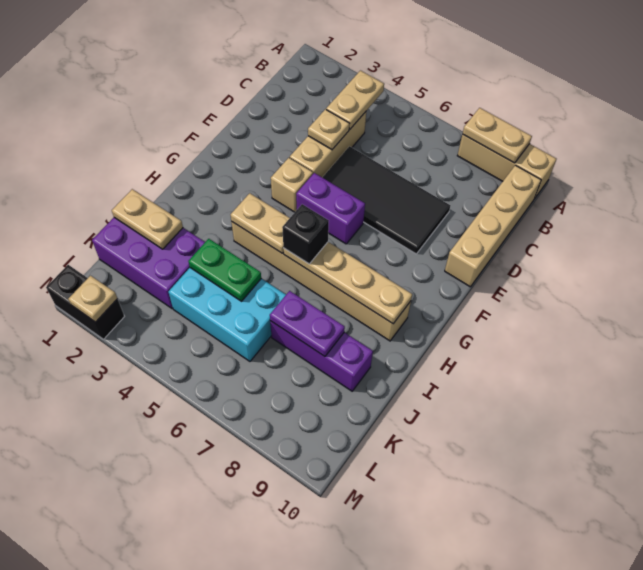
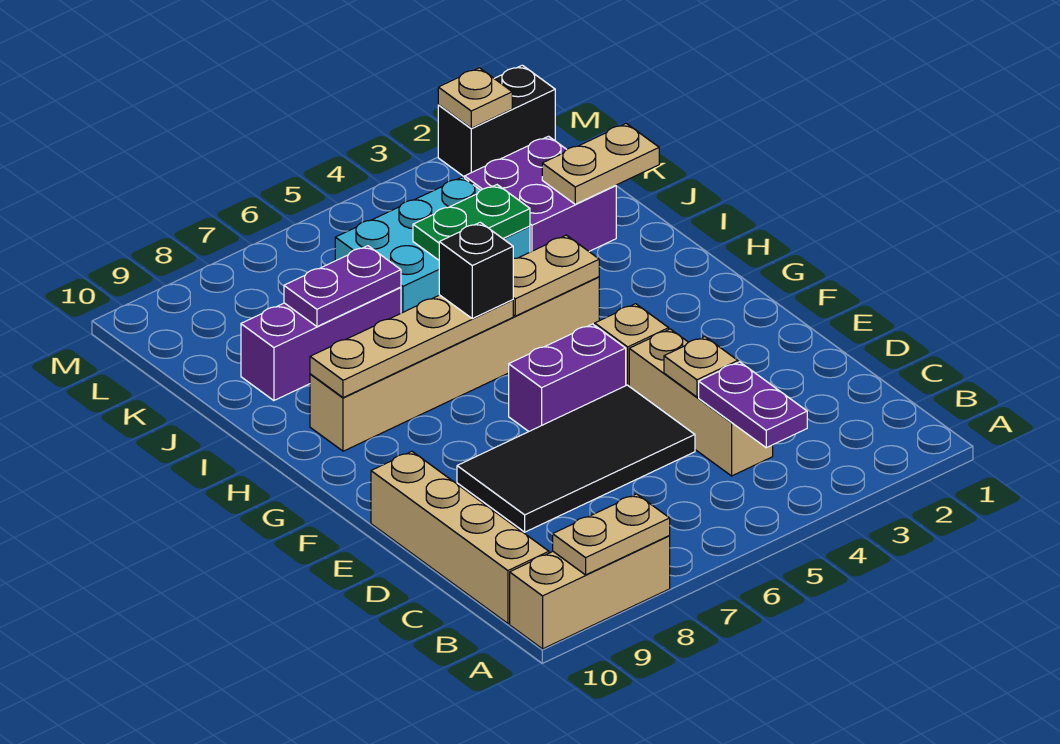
tan plate B4:C4 level 2 -> purple plate B4:C4 level 2
purple brick J1:K3 level 1 -> purple brick J2:K3 level 1

